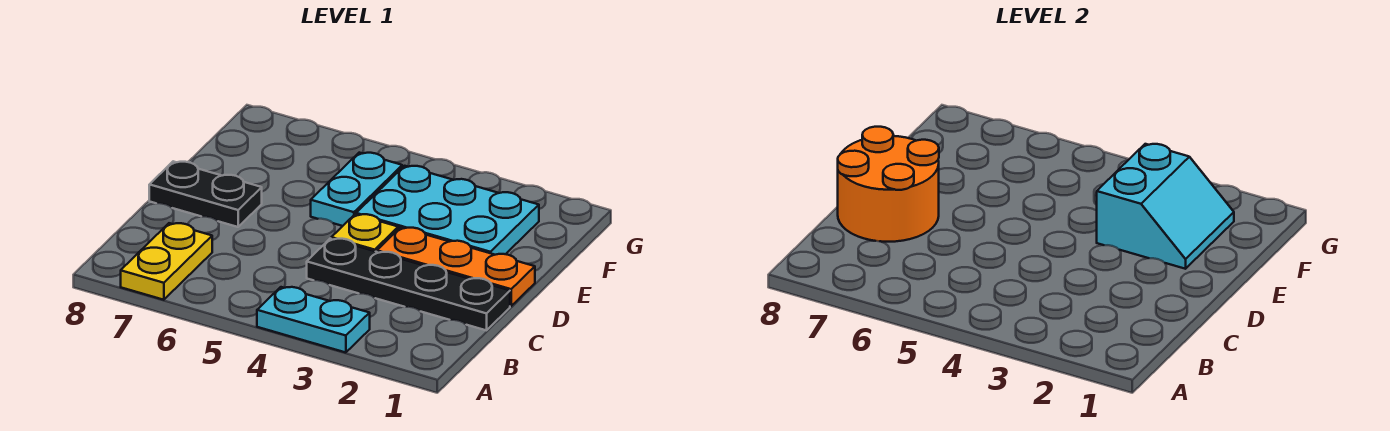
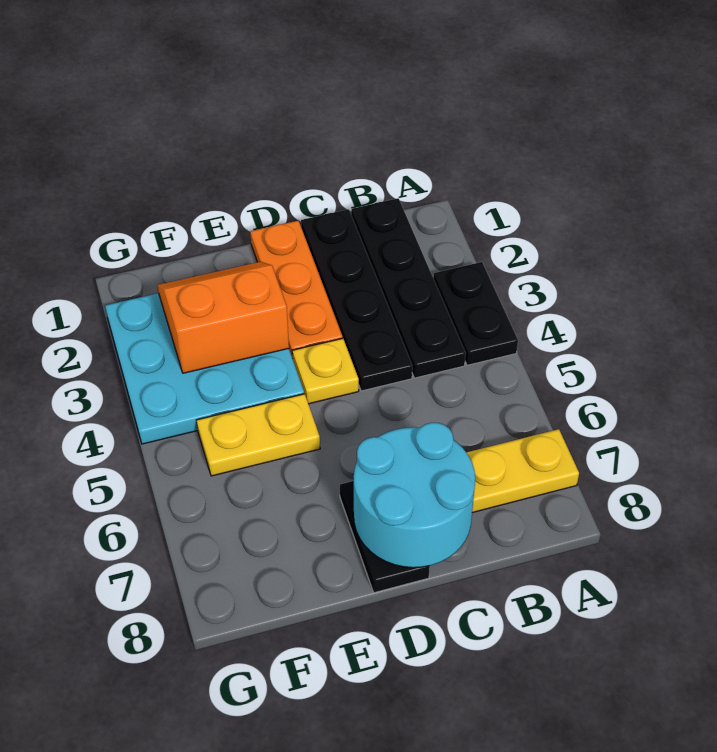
cyan plate A3:A4 level 1 -> black plate A3:A4 level 1
none -> black plate B1:B4 level 1
orange round brick C7:D8 level 2 -> cyan round brick C7:D8 level 2
cyan plate E2:F4 level 1 -> cyan plate E2:G4 level 1
cyan slope E2:F3 level 2 top 3 -> orange slope E2:F3 level 2 top 3
cyan plate E5:F5 level 1 -> yellow plate E5:F5 level 1

